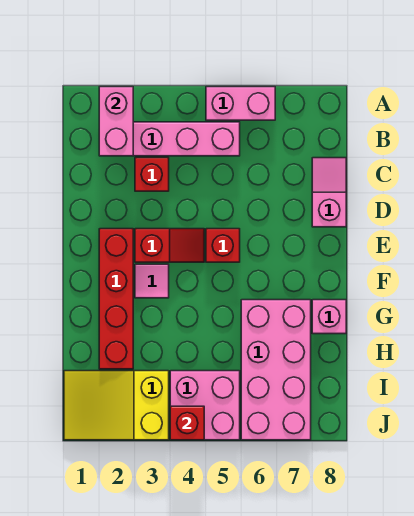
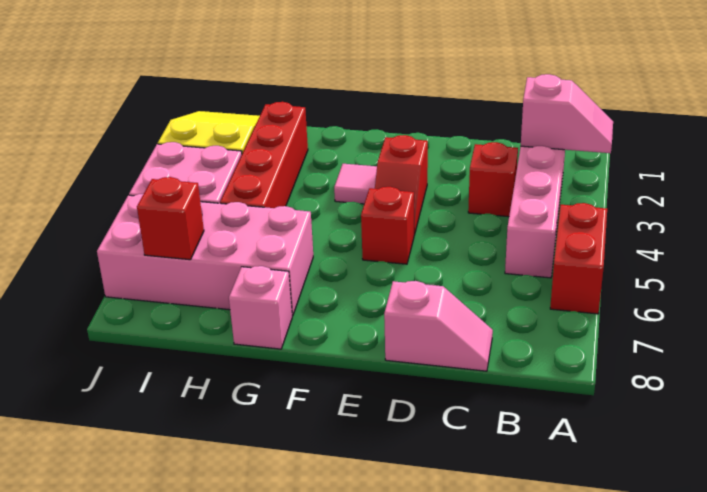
pink brick A2:B2 level 2 -> pink slope A2:B2 level 2 top B
pink brick A5:A6 level 1 -> red brick A5:A6 level 1
red brick E2:H2 level 1 -> red brick H2:H5 level 1
red brick J4 level 2 -> red brick I7 level 2

